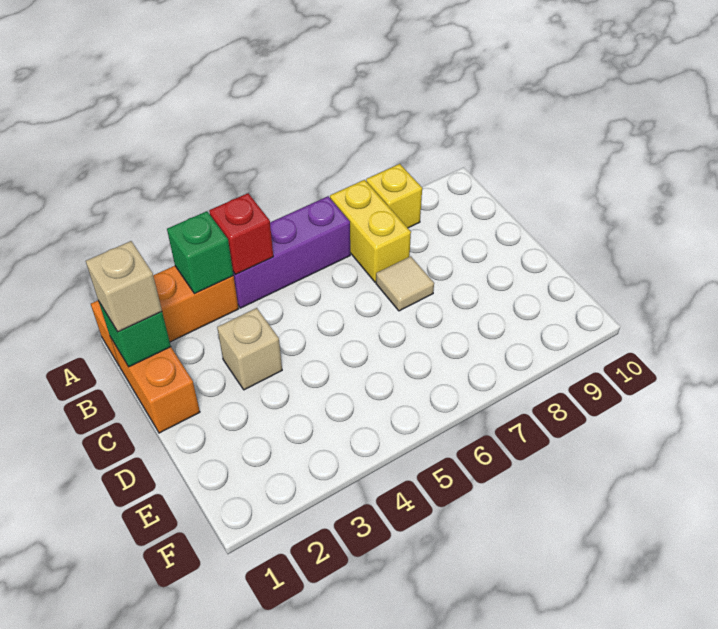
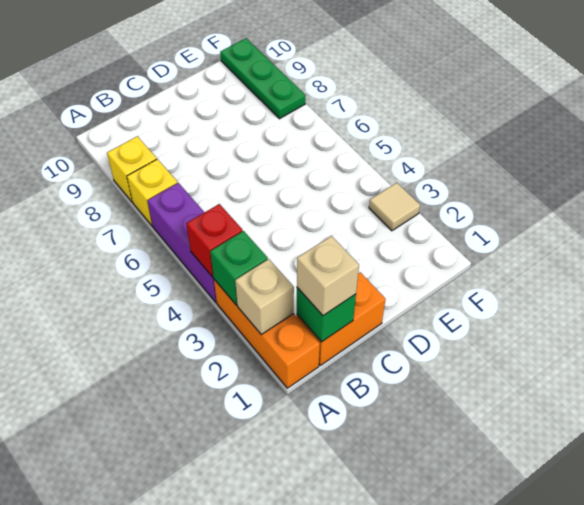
yellow brick A7:B7 level 1 -> yellow brick A7 level 1
tan brick C3 level 1 -> tan brick A2 level 2
tan tile C7 level 1 -> tan tile F3 level 1
none -> green plate F8:F10 level 1

